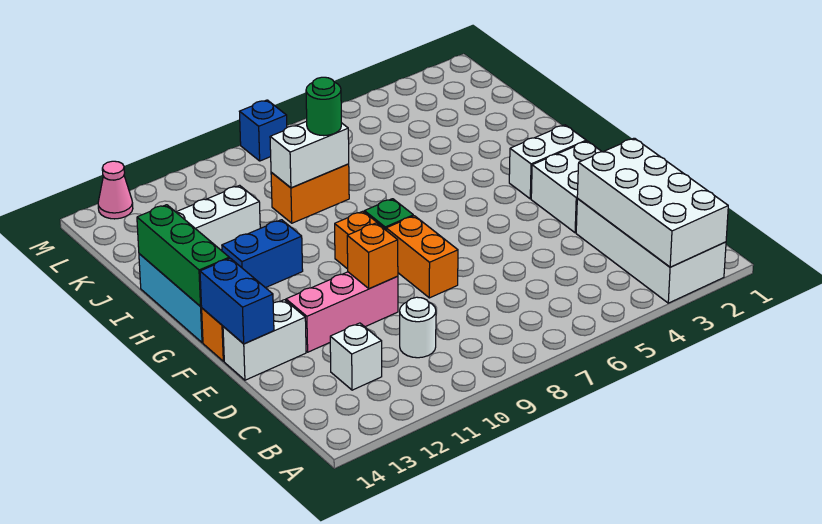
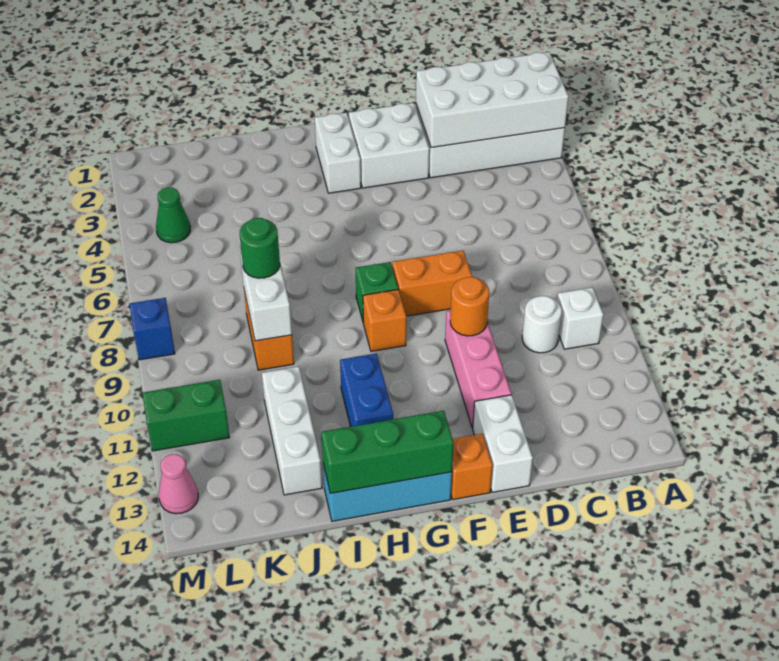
white brick C12 level 1 -> white brick B10 level 1
orange brick E10 level 2 -> orange round brick E10 level 2
blue brick E14:F14 level 2 -> none
none -> green cone L4 level 1
none -> green brick L11:M11 level 1

